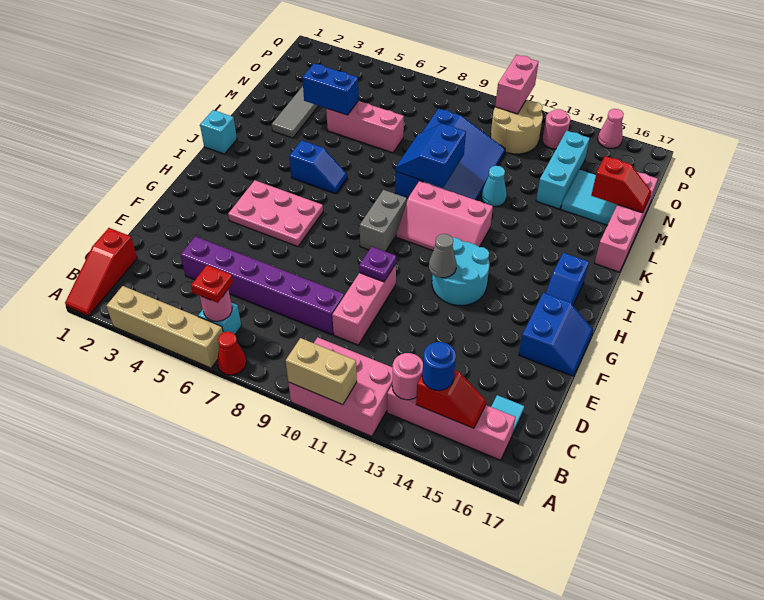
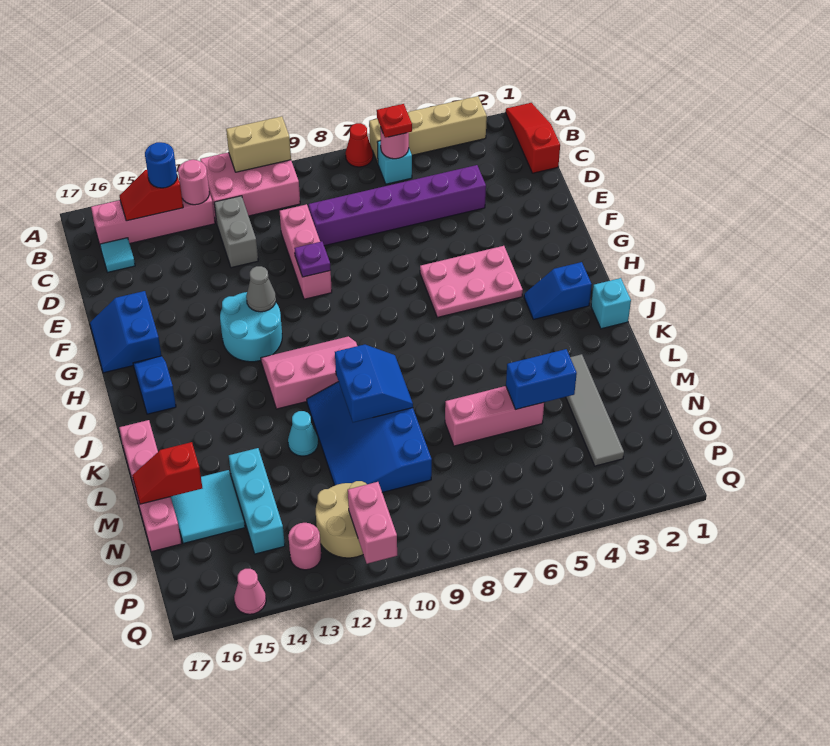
grey brick H9:I9 level 1 -> grey brick C12:D12 level 1
blue slope J5:J6 level 1 top 5 -> blue slope I2:I3 level 1 top 2

